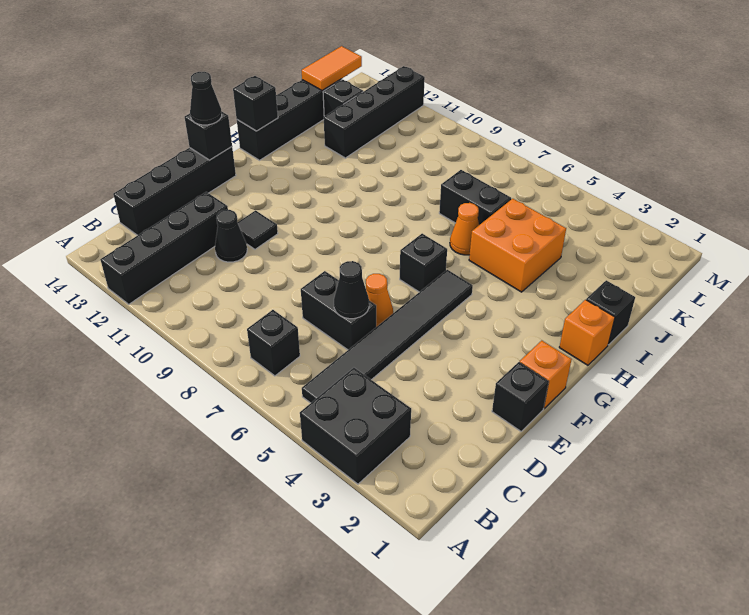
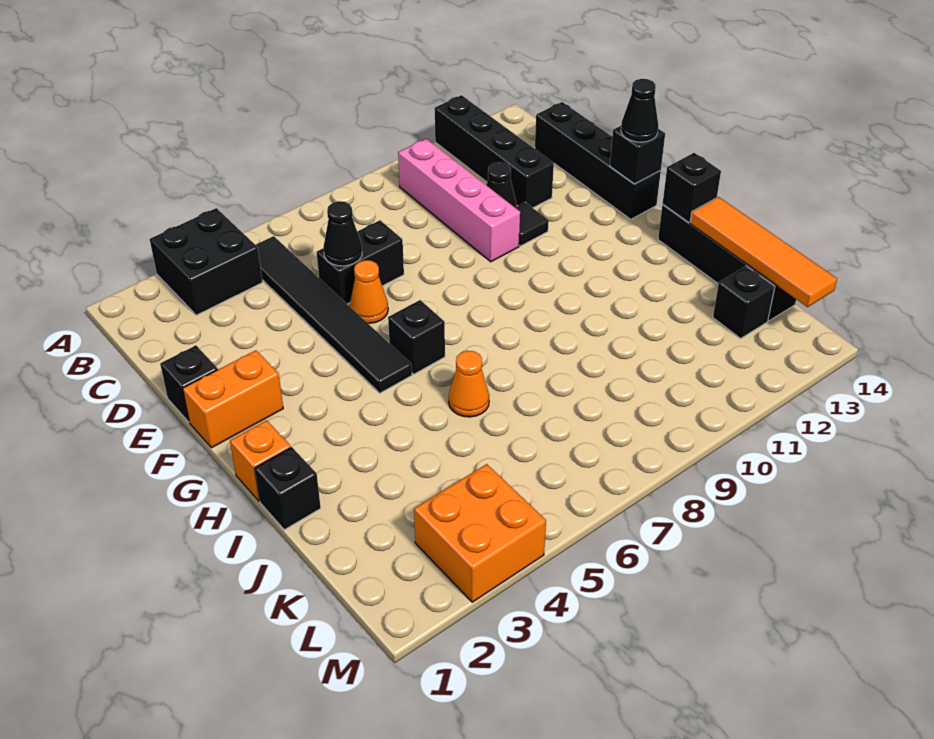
black brick B7 level 1 -> none
none -> pink brick B10:E10 level 1
orange brick F1 level 1 -> orange brick F1:F2 level 1
orange brick I4:J5 level 1 -> orange brick L3:M4 level 1
black brick J6:J7 level 1 -> none
black brick J12:M12 level 1 -> none
orange tile K14:L14 level 2 -> orange tile I14:L14 level 2

